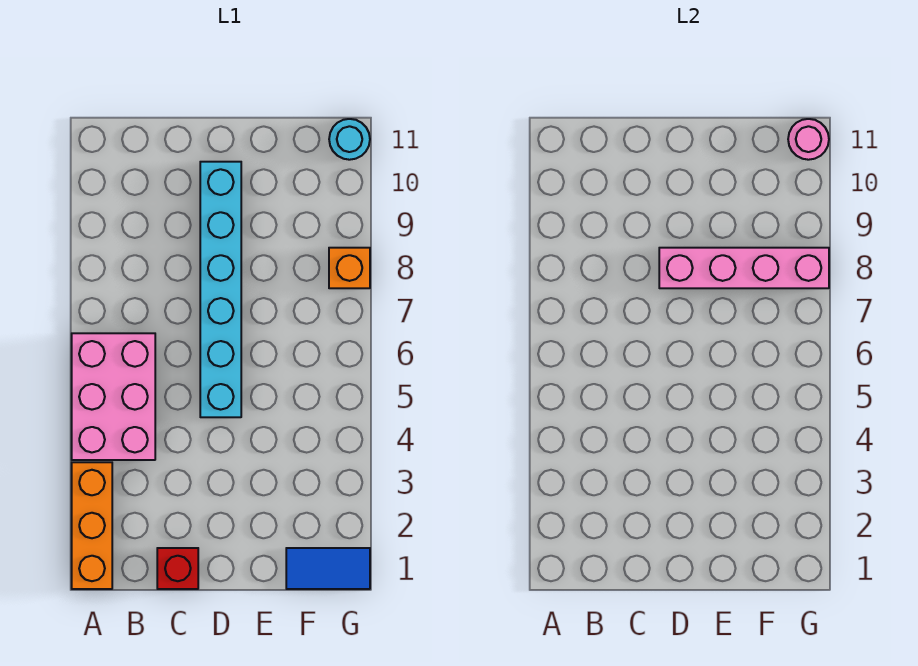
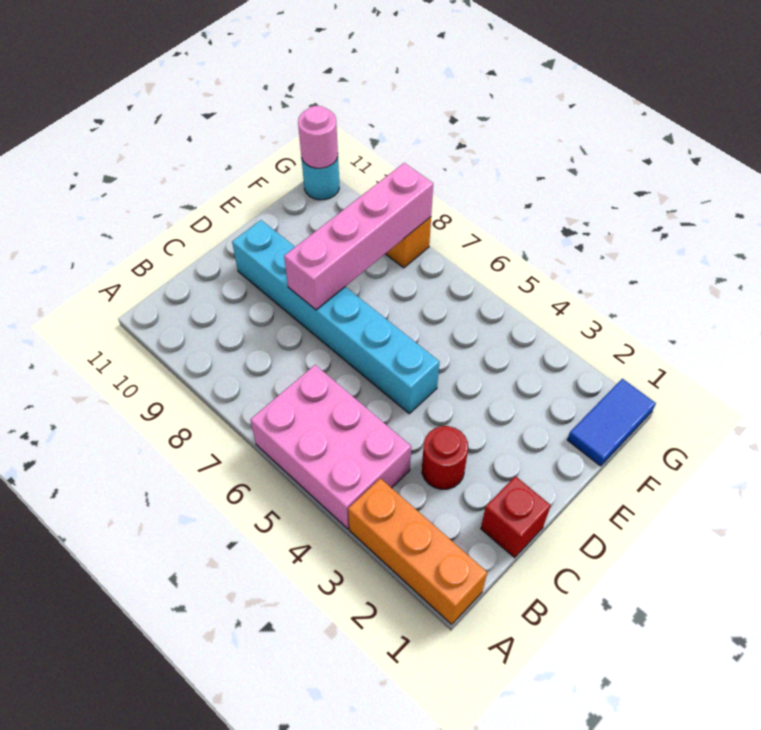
none -> red round brick C3 level 1

